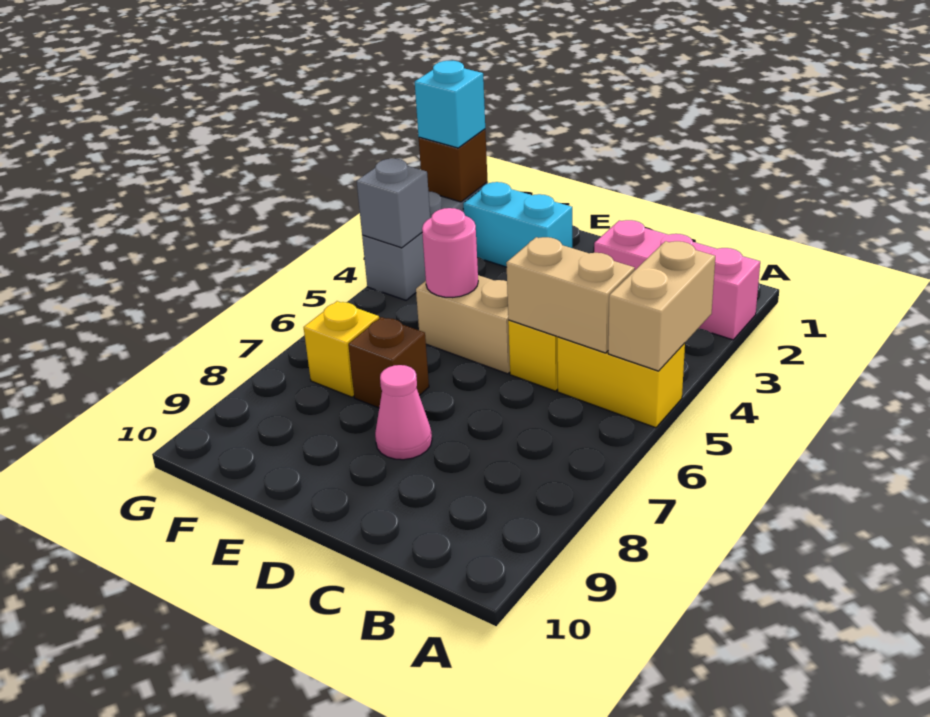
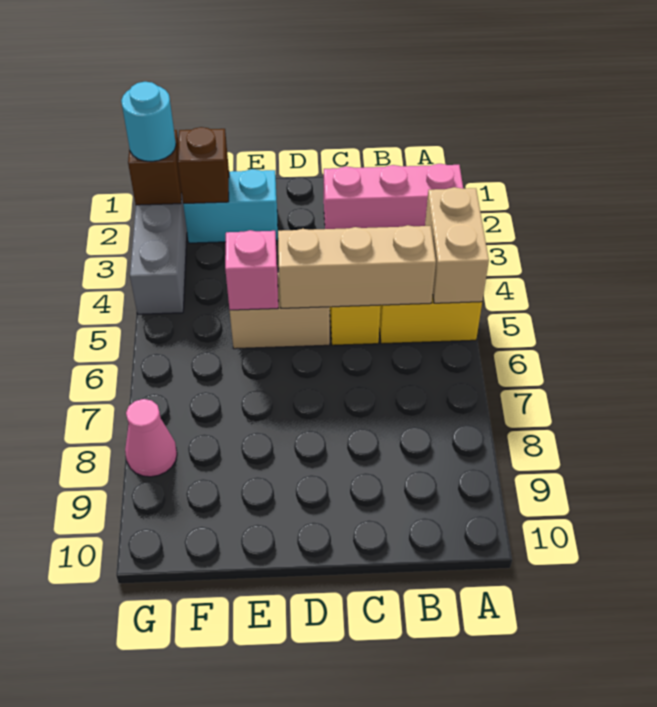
tan brick B5:C5 level 2 -> tan brick B5:D5 level 2
pink cone D8 level 1 -> pink cone G8 level 1
pink round brick E5 level 2 -> pink brick E5 level 2
brown brick E7 level 1 -> brown brick F2 level 2
yellow brick F7 level 1 -> none
cyan brick G2 level 3 -> cyan round brick G2 level 3
grey brick G4 level 2 -> none

